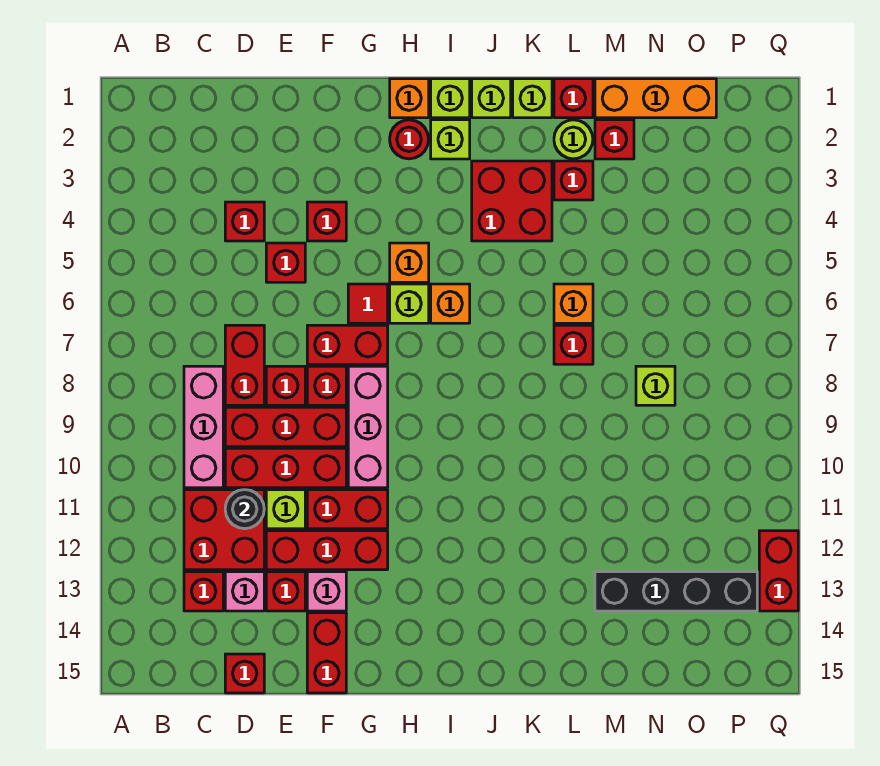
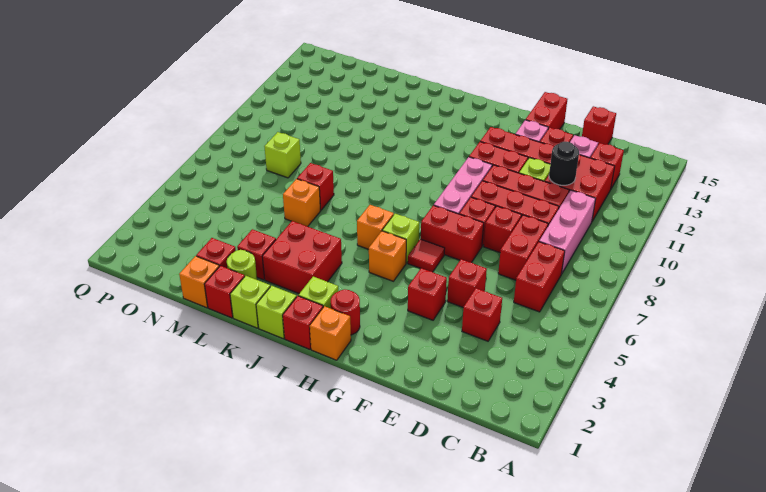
lime brick I1 level 1 -> red brick I1 level 1
orange brick M1:O1 level 1 -> orange brick M1 level 1
black brick M13:P13 level 1 -> none
red brick Q12:Q13 level 1 -> red brick C6:C7 level 1

